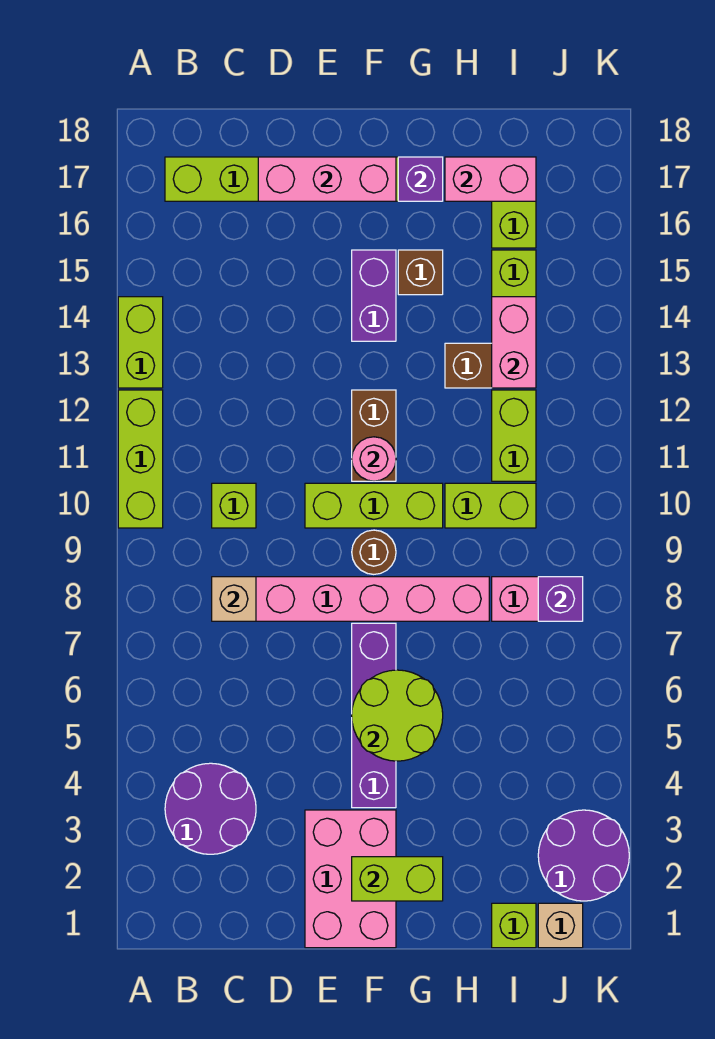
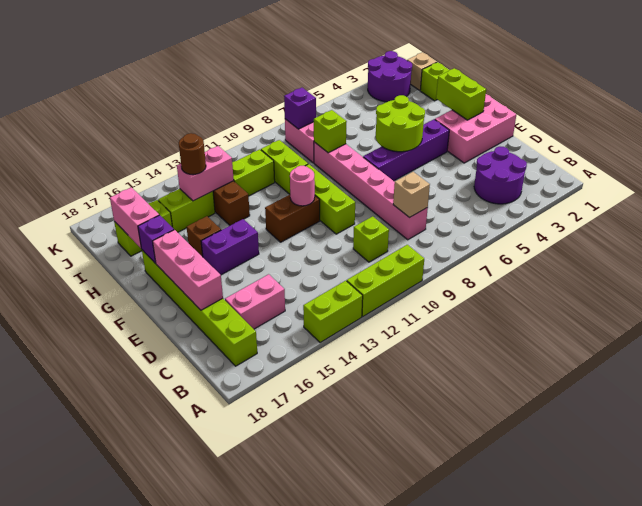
none -> pink brick C15:C16 level 1
brown round brick F9 level 1 -> brown round brick I14 level 3
none -> lime brick H8 level 2

